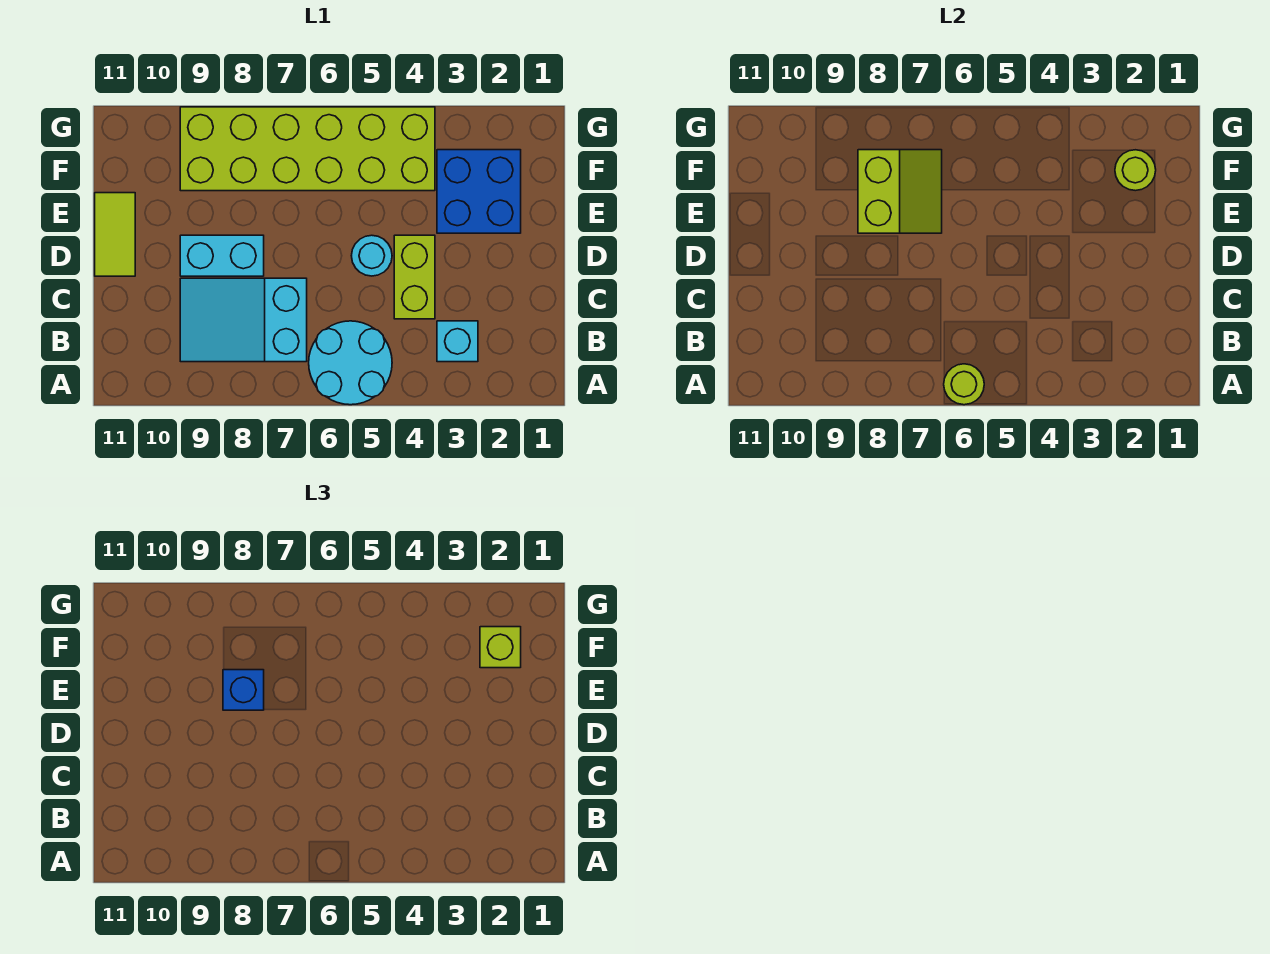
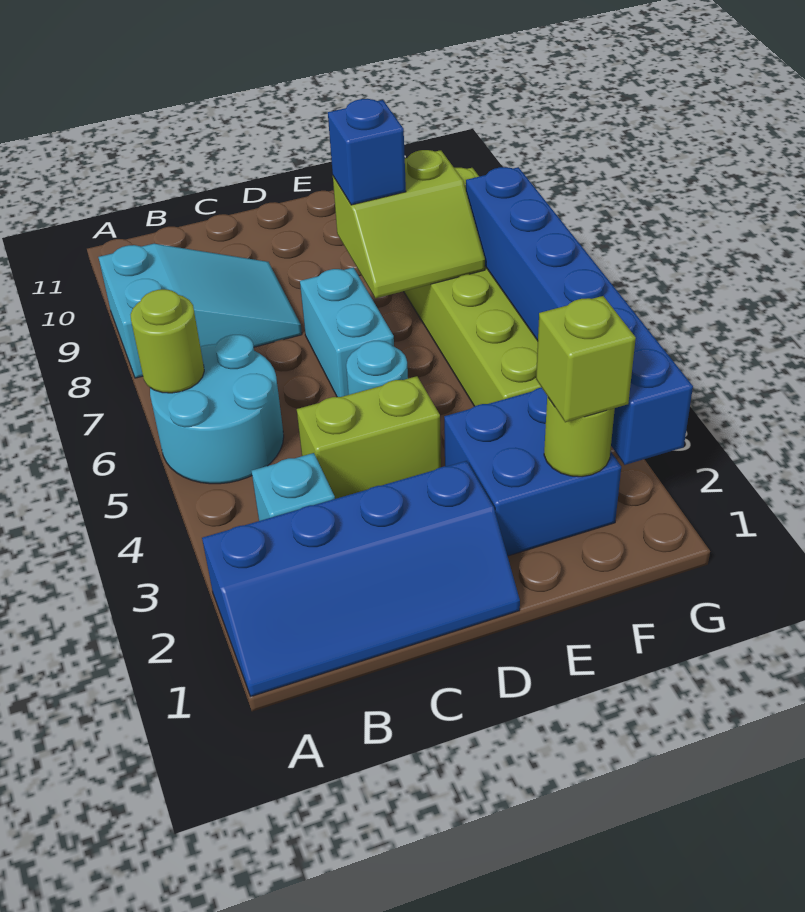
none -> blue slope A1:D2 level 1 top 2
cyan slope B7:C9 level 1 top 7 -> cyan slope A8:C9 level 1 top A
cyan brick D8:D9 level 1 -> cyan brick D6:D7 level 1
lime tile D11:E11 level 1 -> none
none -> blue brick G2:G7 level 2

